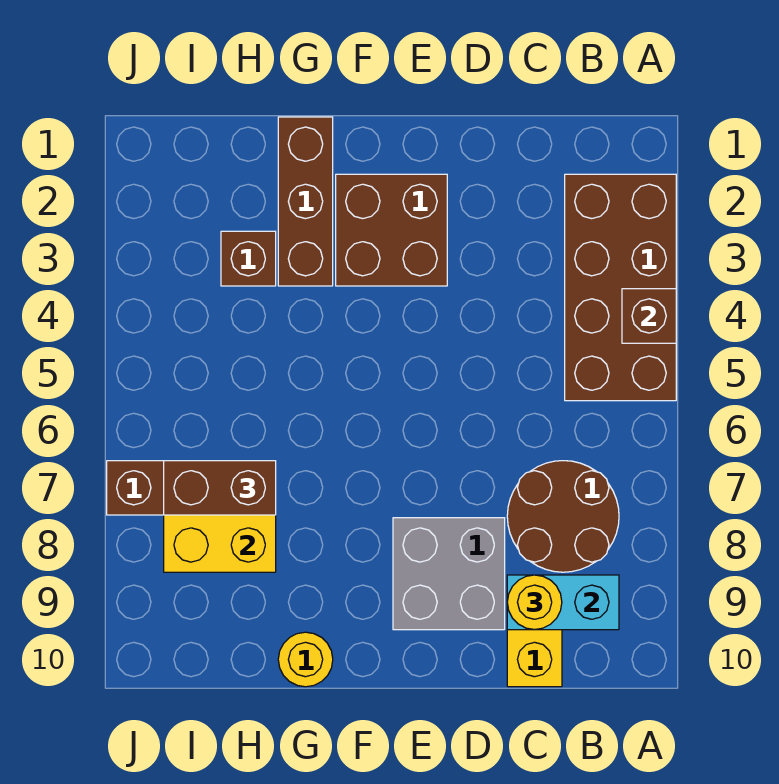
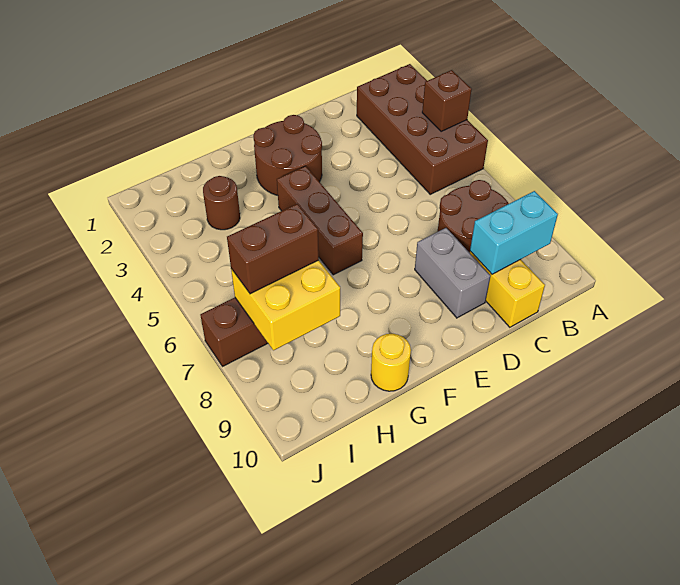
yellow round brick C9 level 3 -> none
grey brick D8:E9 level 1 -> grey brick D8:D9 level 1
brown brick E2:F3 level 1 -> brown round brick E2:F3 level 1
brown brick G1:G3 level 1 -> brown brick F4:F6 level 1
brown brick H3 level 1 -> brown round brick H3 level 1

